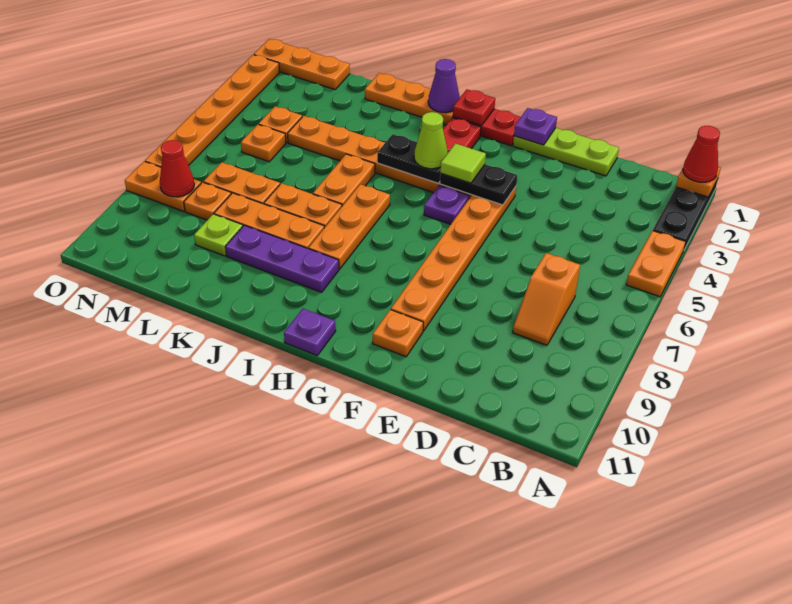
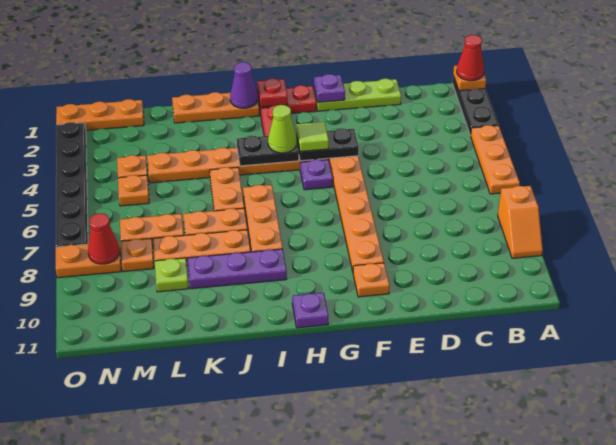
orange plate A4:A5 level 1 -> orange plate A4:A6 level 1
orange slope C7:C8 level 1 top 7 -> orange slope A8:A9 level 1 top 8
orange plate O2:O7 level 1 -> black plate O2:O7 level 1

